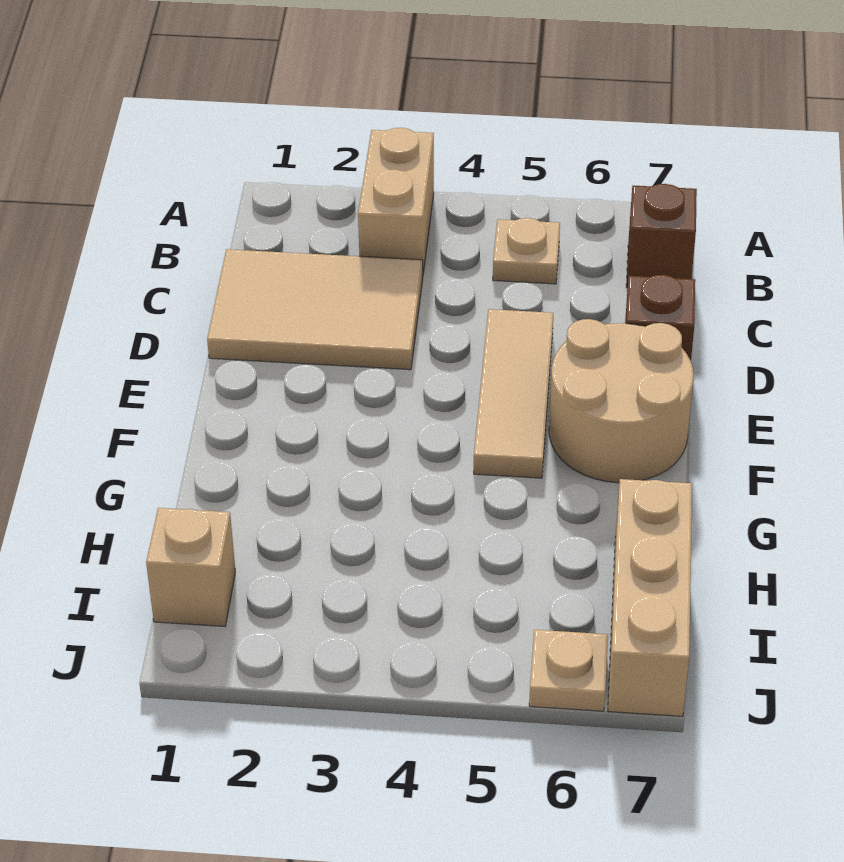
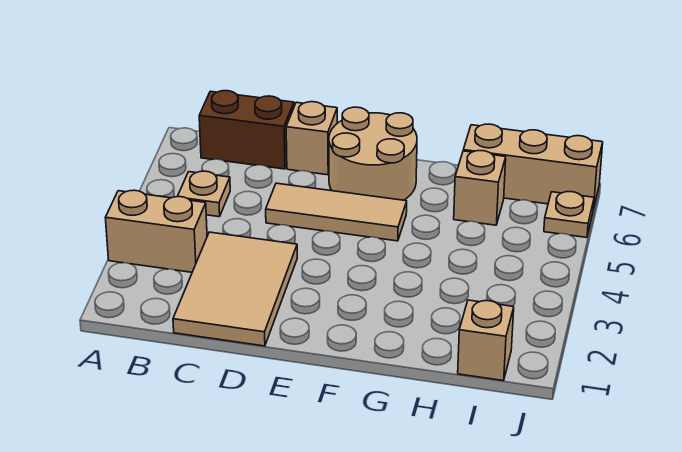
brown brick B7 level 1 -> brown brick B7:C7 level 1
brown brick D7 level 1 -> tan brick D7 level 1
none -> tan brick H6 level 1

